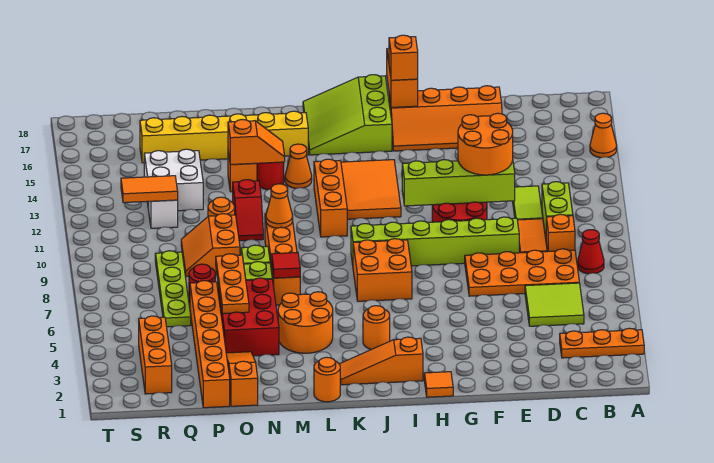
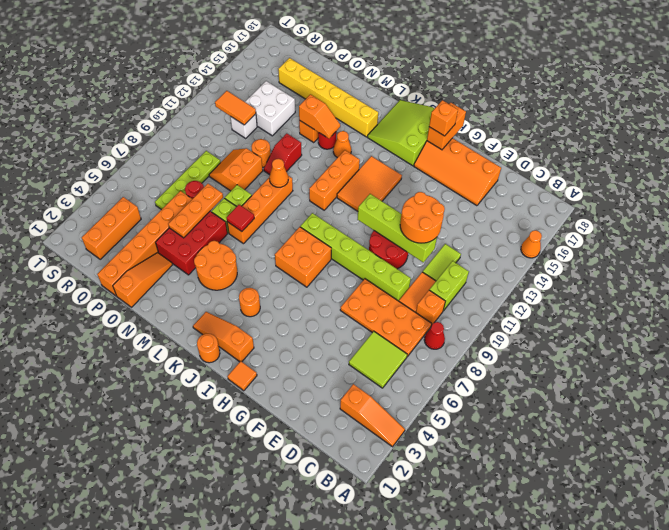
orange plate A3:C3 level 1 -> orange slope A3:C3 level 1 top C
orange round brick L1 level 1 -> orange round brick J1 level 1

